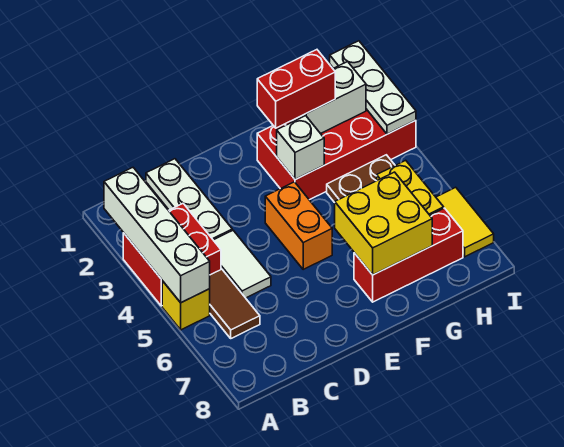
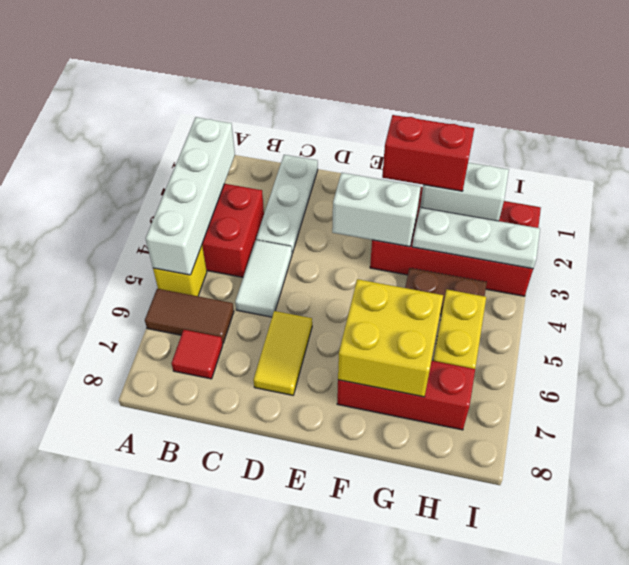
brown tile B5:B6 level 1 -> brown tile A6:B6 level 1
none -> red tile B7 level 1
orange brick E4:E5 level 1 -> none
white brick F3 level 2 -> white brick E3:F3 level 2
white plate I1:I3 level 2 -> white plate G3:I3 level 2
yellow tile I6:I7 level 1 -> yellow tile D6:D7 level 1

